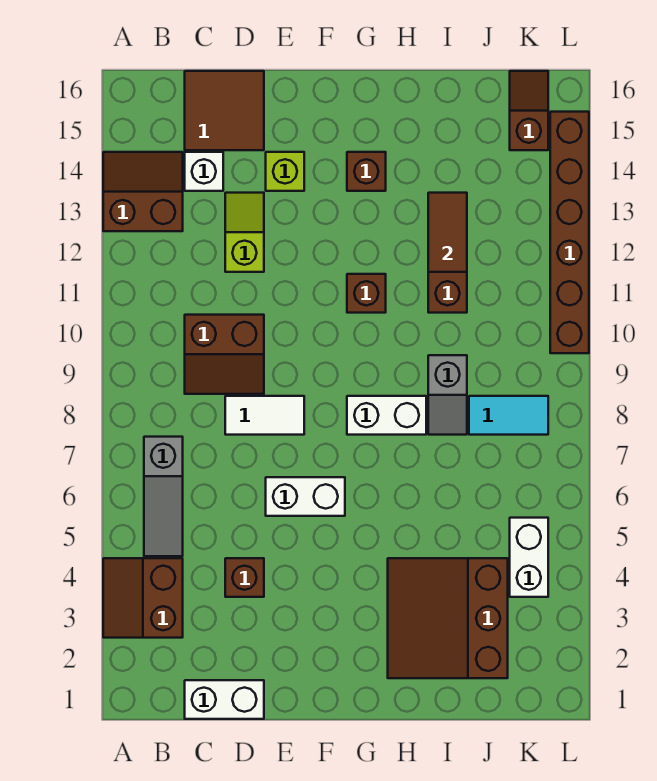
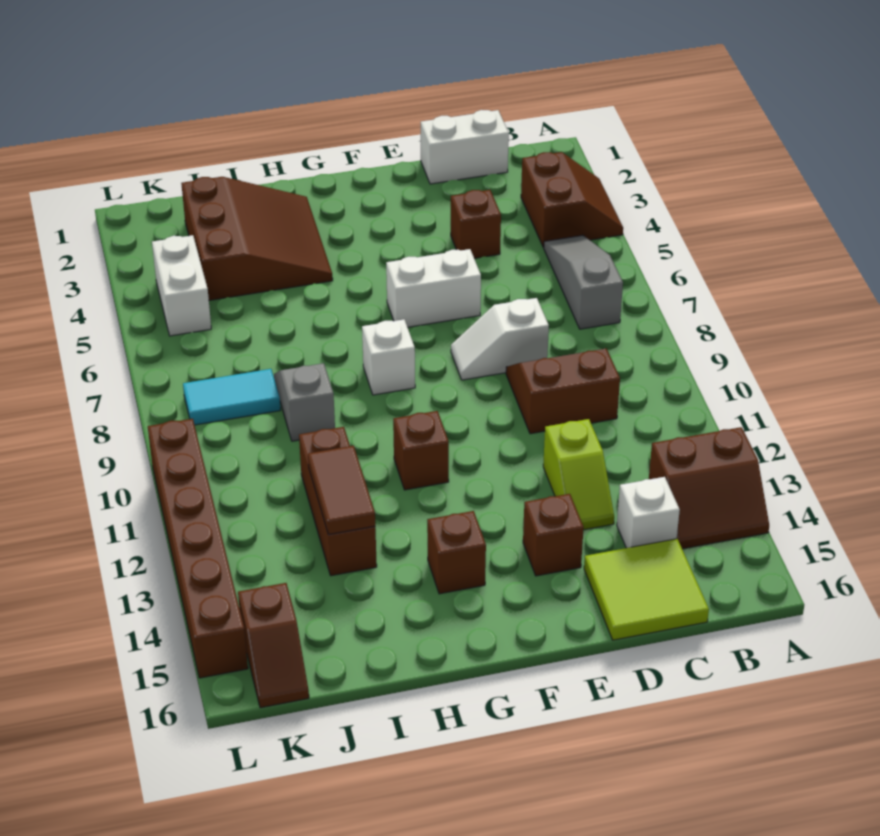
brown tile C15:D16 level 1 -> lime tile C15:D16 level 1
white tile D8:E8 level 1 -> white slope D8:E8 level 1 top D
lime brick E14 level 1 -> brown brick E14 level 1
white brick G8:H8 level 1 -> white brick G8 level 1

